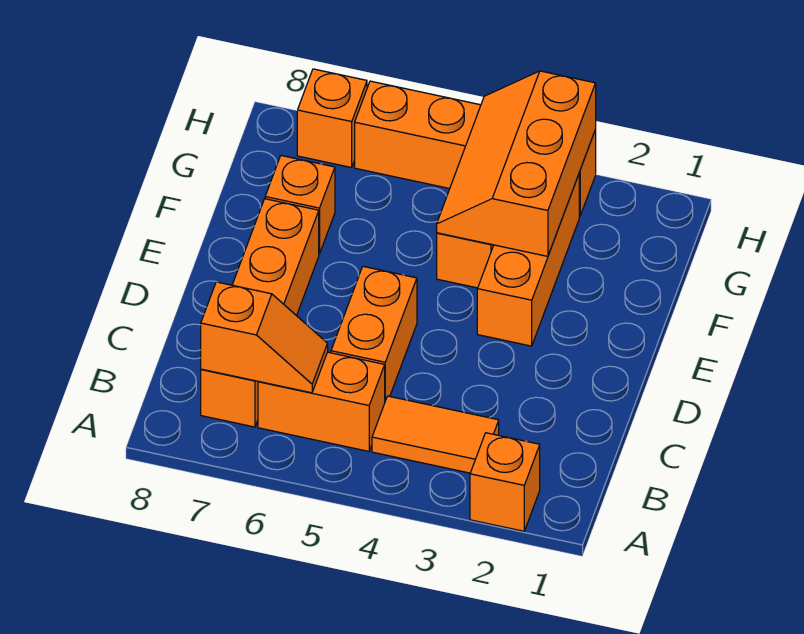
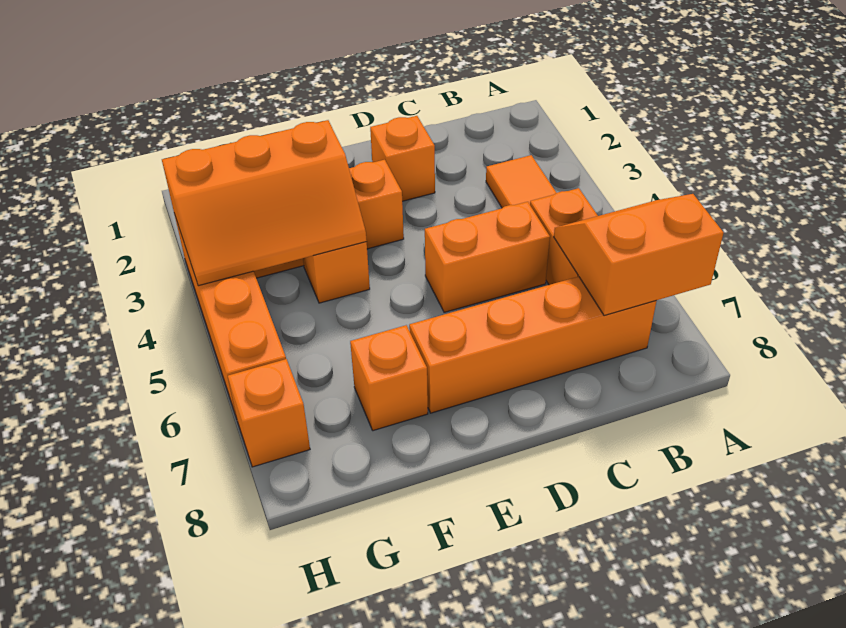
orange brick A2 level 1 -> orange brick D2 level 1
orange slope B6:B7 level 2 top 7 -> orange slope A6:B7 level 2 top 7

